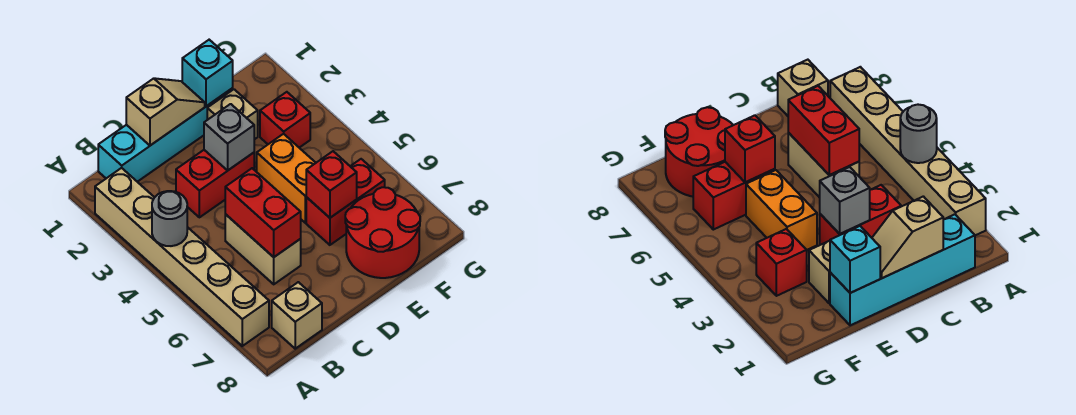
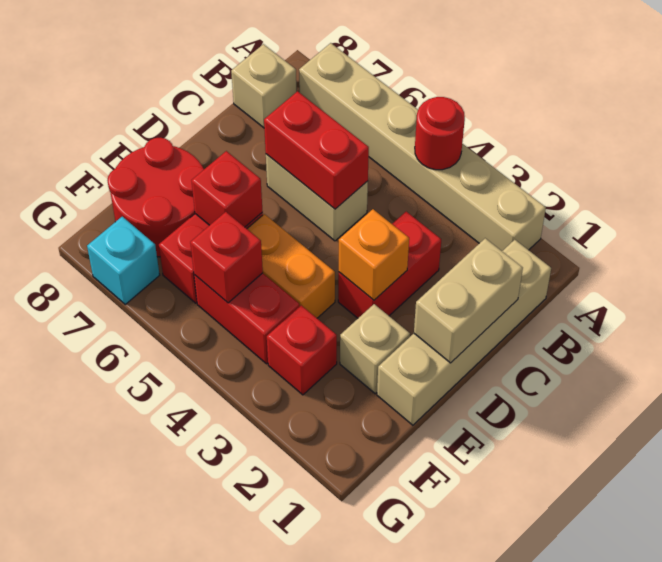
grey round brick A4 level 2 -> red round brick A4 level 2
cyan brick B1:E1 level 1 -> tan brick B1:E1 level 1
tan slope C1:D1 level 2 top C -> tan brick C1:D1 level 2
grey brick D3 level 2 -> orange brick D3 level 2
cyan brick E1 level 2 -> cyan brick G7 level 1
none -> red brick F4:F5 level 1
none -> red brick F5 level 2

